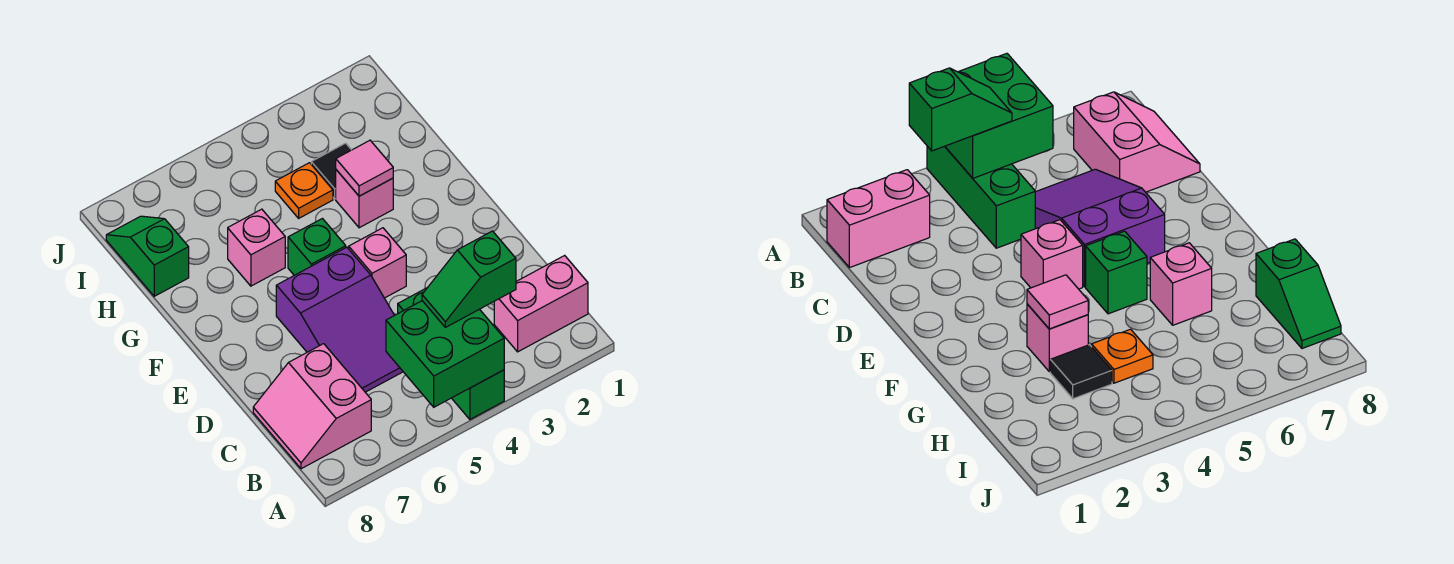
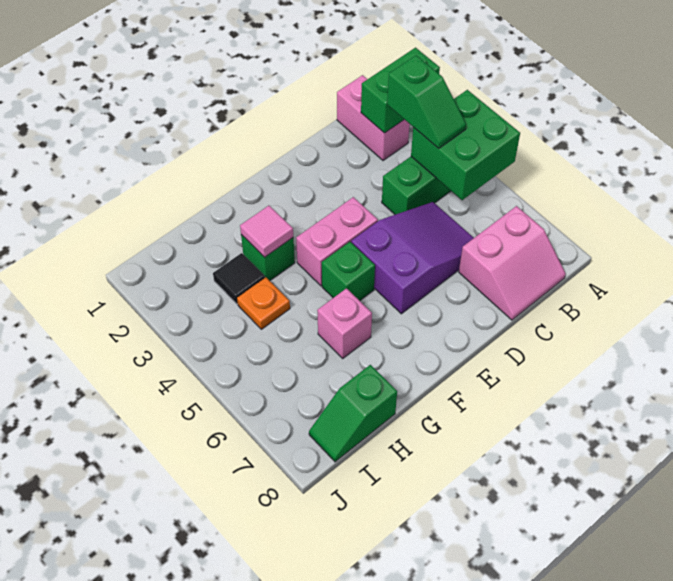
none -> green brick A2:B2 level 2
pink brick E4 level 1 -> pink brick E4:F4 level 1
pink brick G3 level 1 -> green brick G3 level 1

